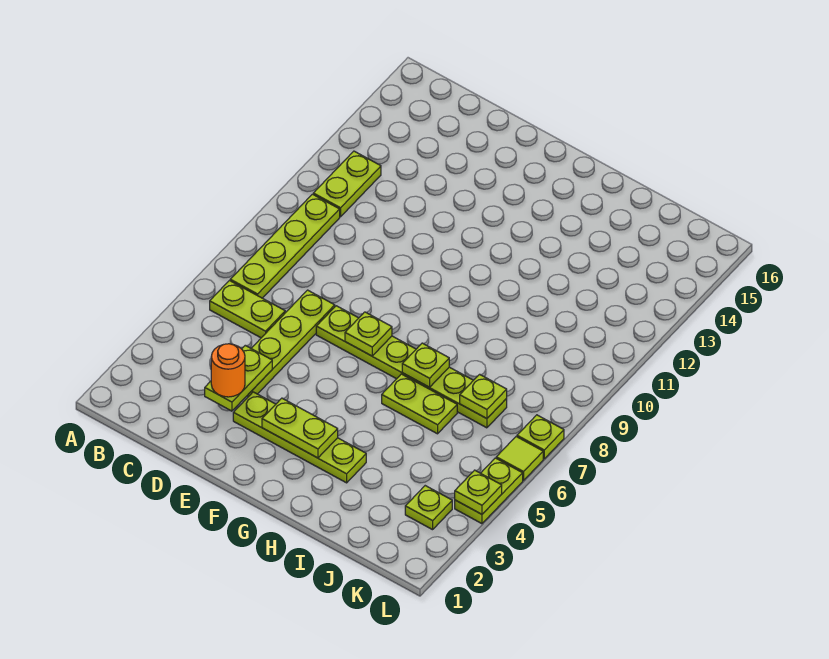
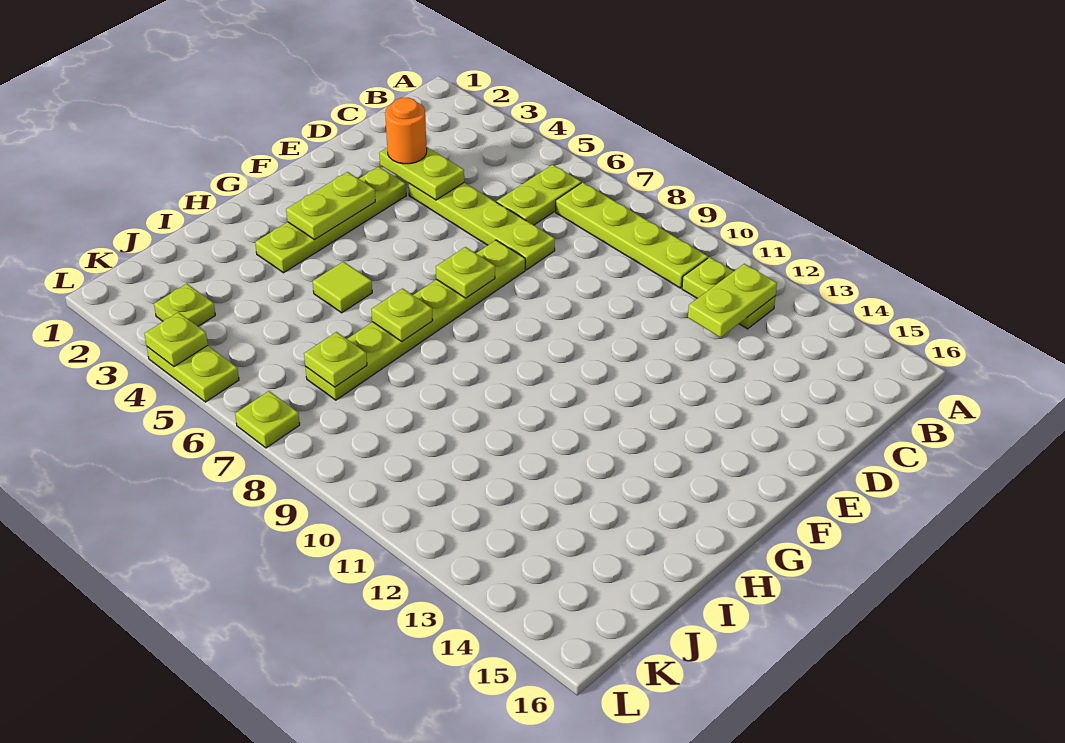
lime plate H6:I6 level 1 -> lime plate B12:C12 level 2
lime tile L6 level 1 -> lime tile H5 level 1

